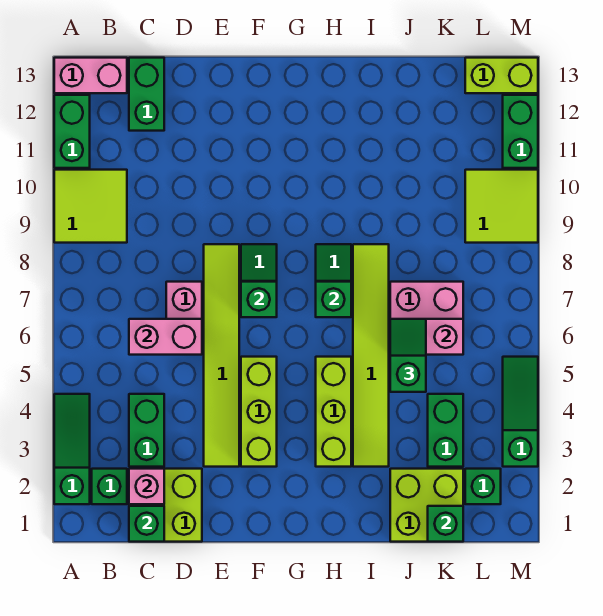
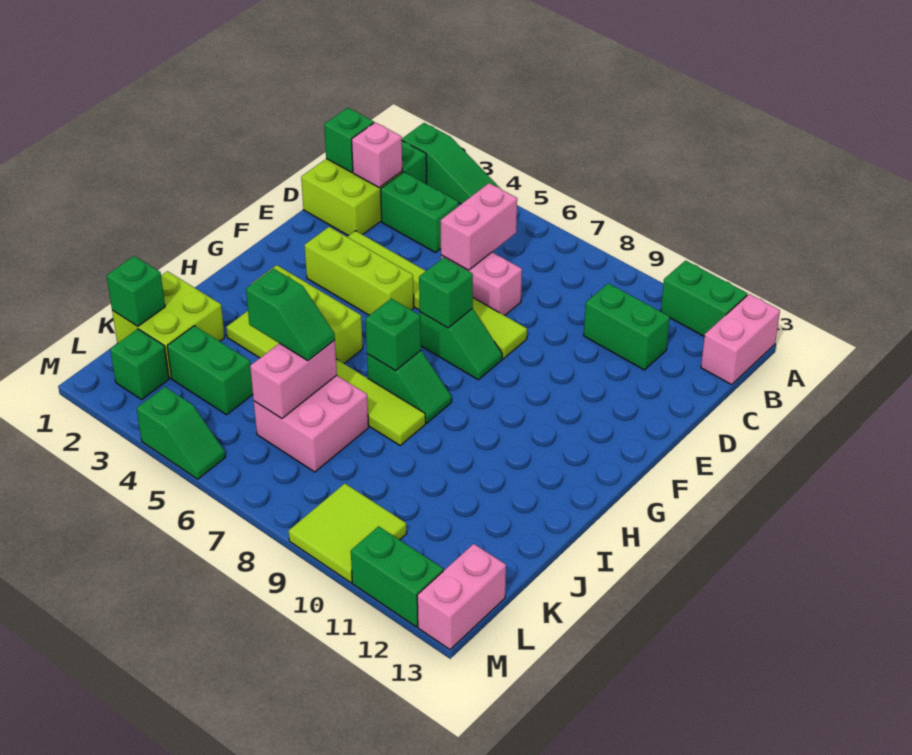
lime tile A9:B10 level 1 -> none
green brick C12:C13 level 1 -> green brick C10:C11 level 1
lime brick L13:M13 level 1 -> pink brick L13:M13 level 1
green slope M3:M5 level 1 top 3 -> green slope M4:M5 level 1 top 4

